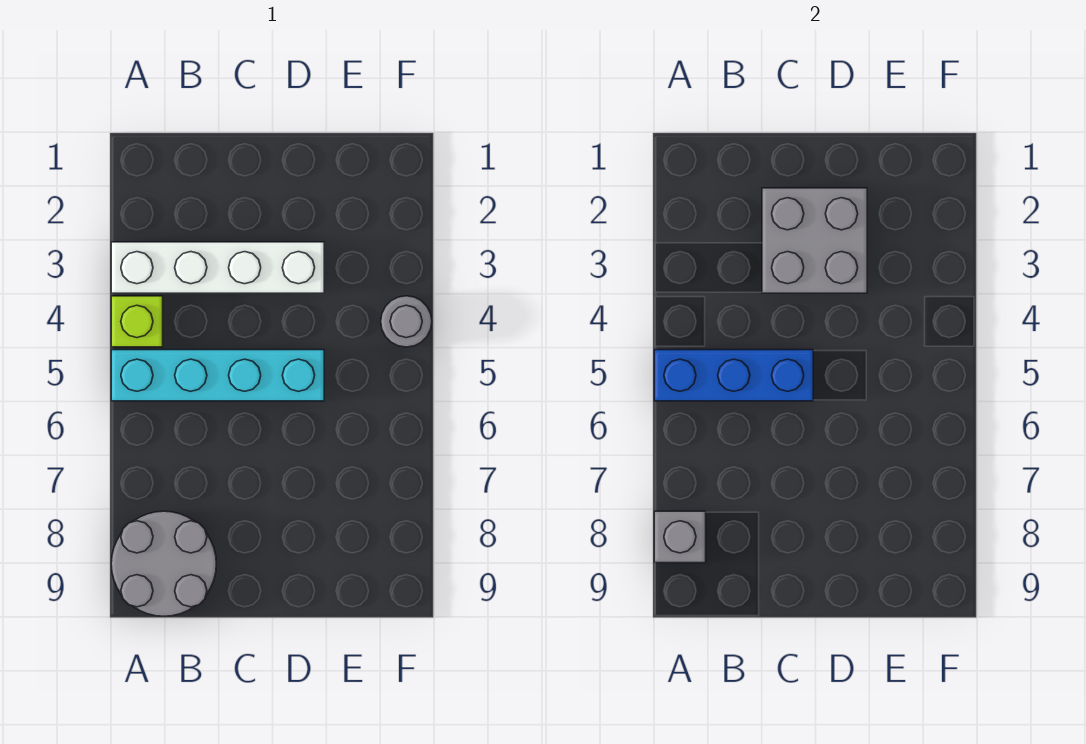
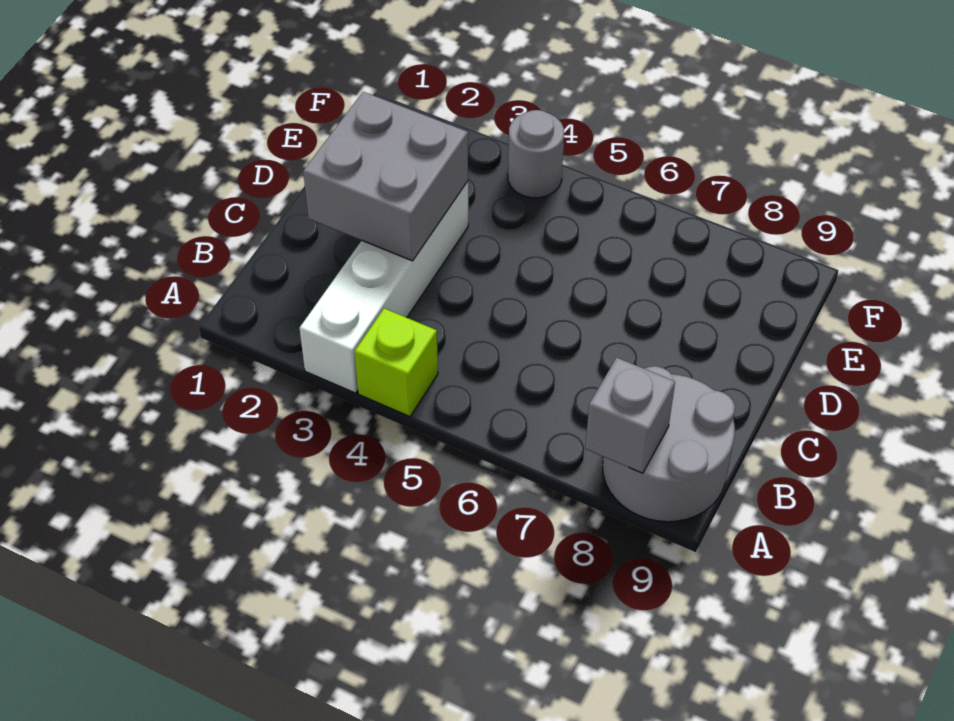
cyan brick A5:D5 level 1 -> none
blue brick A5:C5 level 2 -> none

